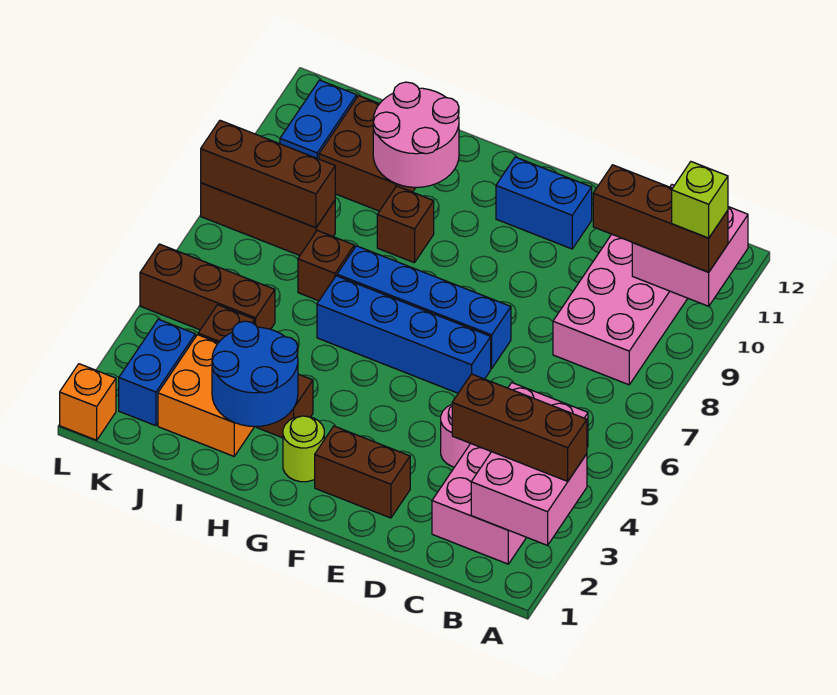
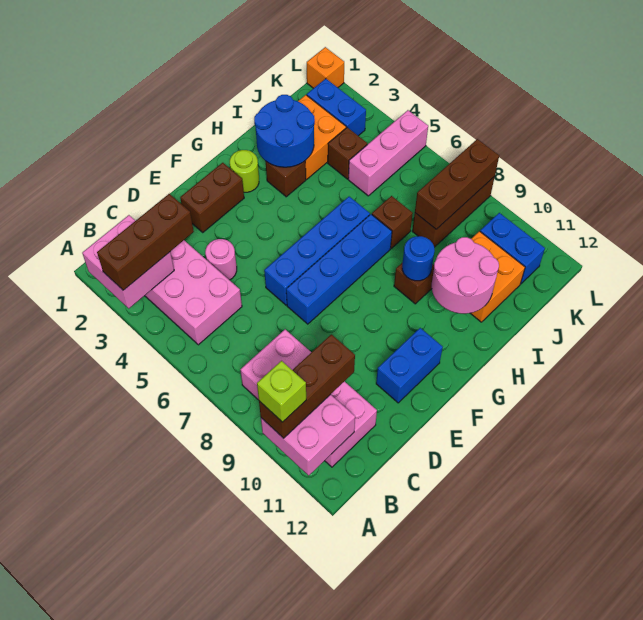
none -> blue round brick H9 level 2
brown brick I10:J11 level 1 -> orange brick I10:J11 level 1
brown brick J5:L5 level 1 -> pink brick J5:L5 level 1

